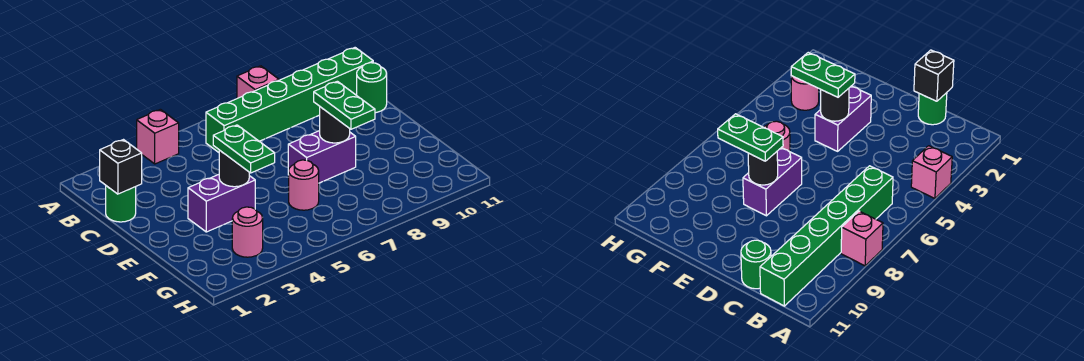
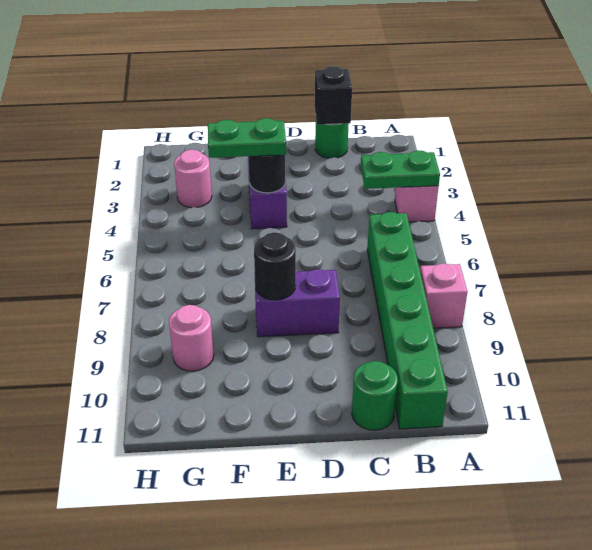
purple brick E7:E8 level 1 -> purple brick D8:E8 level 1
green plate E8:F8 level 3 -> green plate A4:B4 level 2
pink round brick F6 level 1 -> pink round brick G9 level 1

